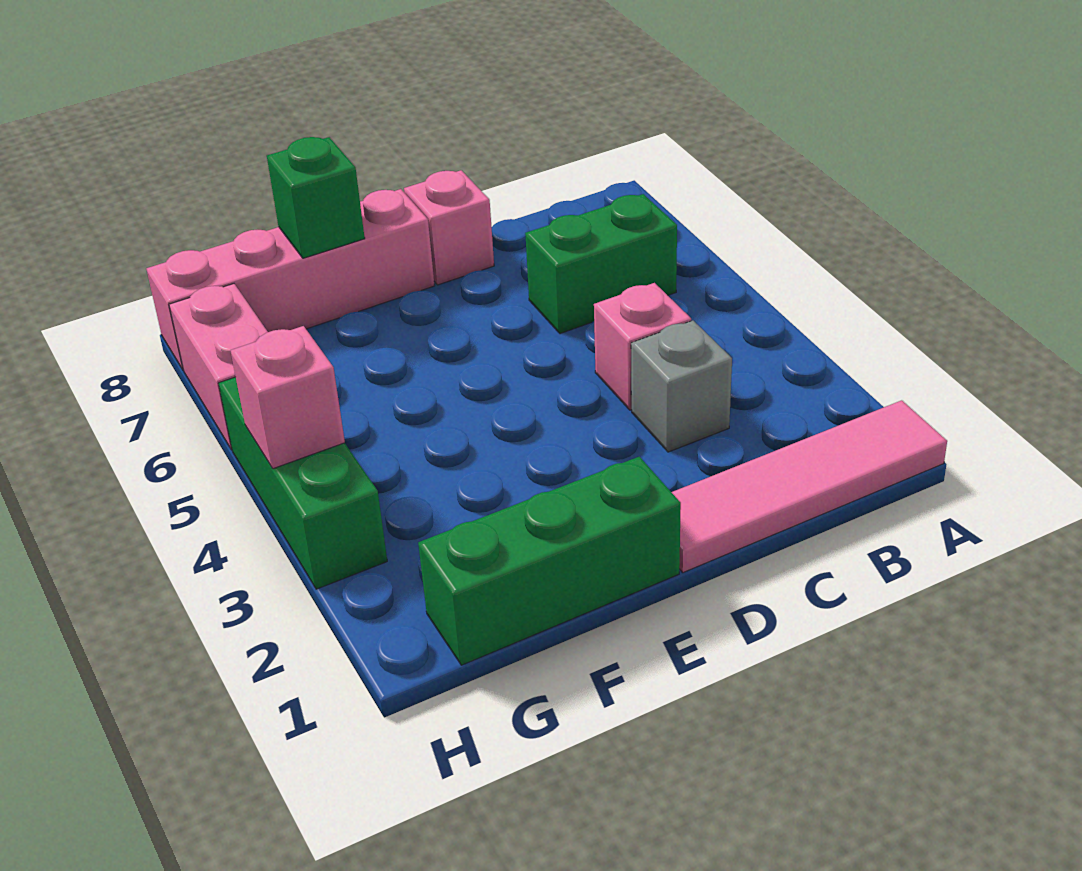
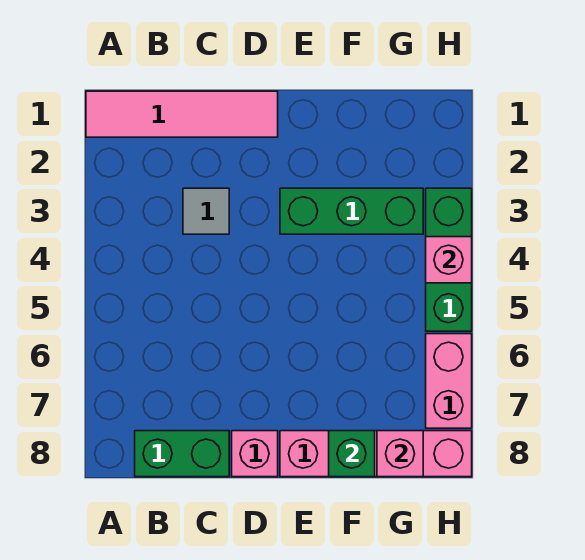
green brick B6:C6 level 1 -> green brick B8:C8 level 1
grey brick C3 level 1 -> grey tile C3 level 1
pink brick C4 level 1 -> pink brick G8 level 2
green brick E1:G1 level 1 -> green brick E3:G3 level 1

